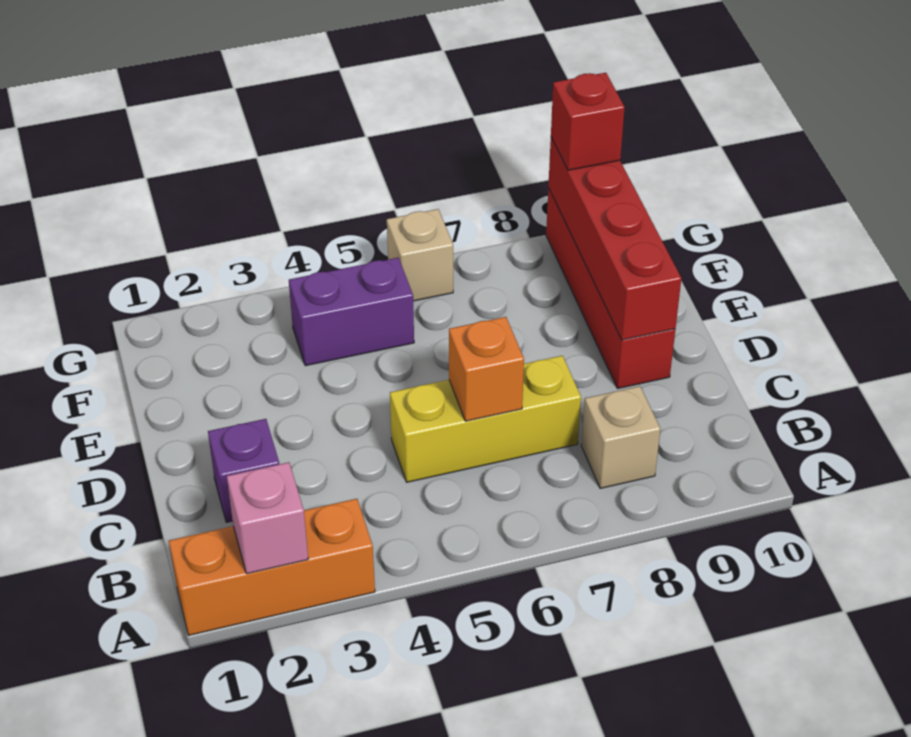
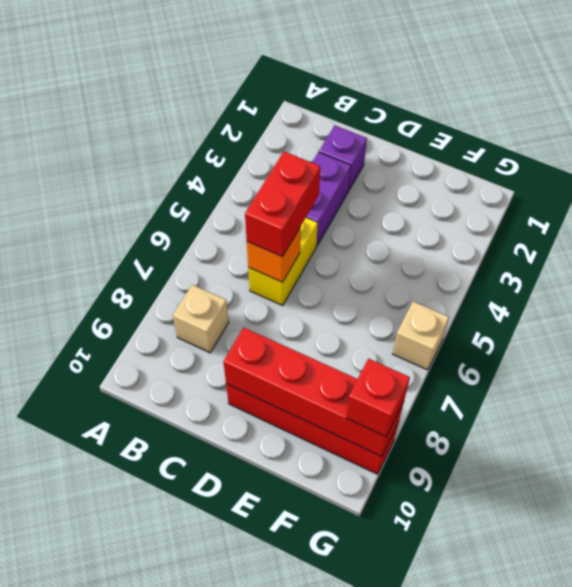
orange brick A1:A3 level 1 -> none
pink brick A2 level 2 -> none
yellow brick C5:C7 level 1 -> yellow brick C5:C6 level 1
none -> red brick C5:C6 level 3
purple brick F4:F5 level 1 -> purple brick C3:C4 level 1

